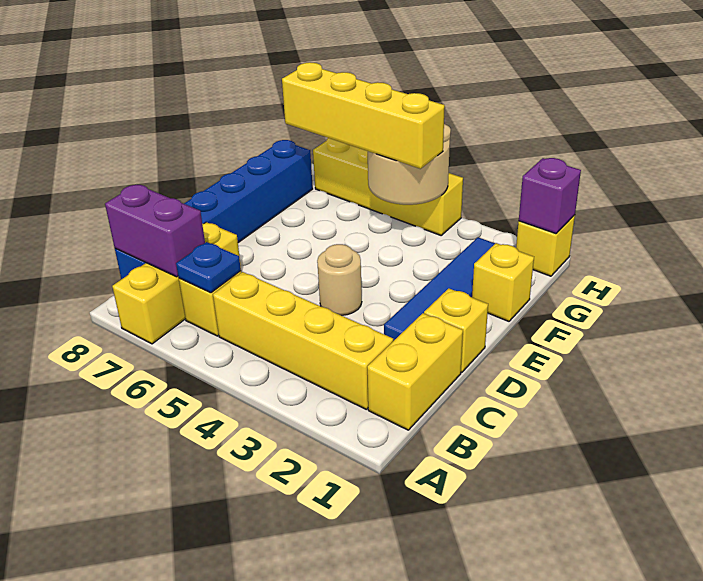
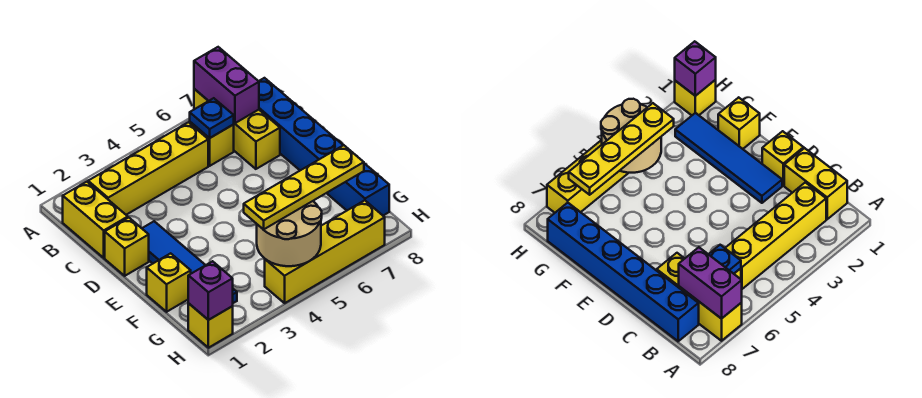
purple brick B7:B8 level 2 -> purple brick A7:B7 level 2
tan round brick D4 level 1 -> none
yellow brick G4:G7 level 3 -> yellow plate G4:G7 level 3

